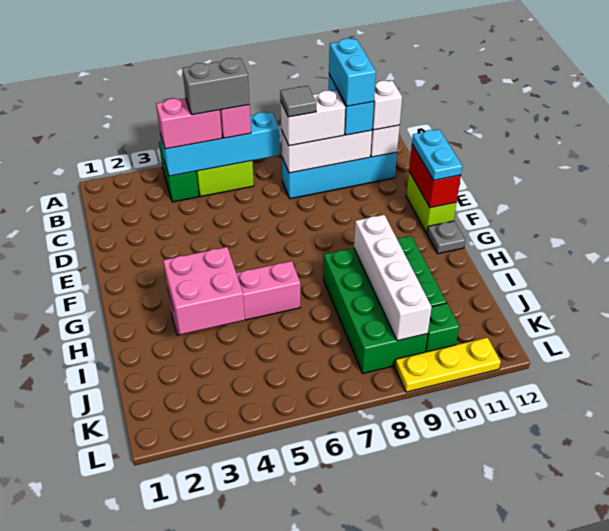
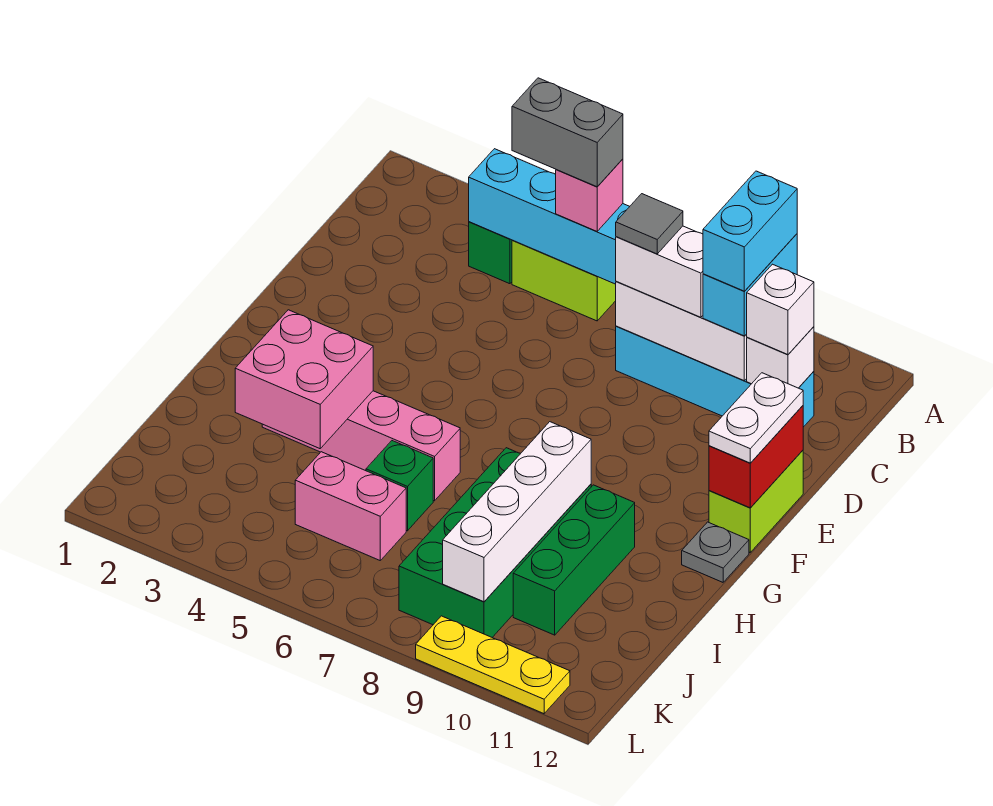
pink brick B4:B5 level 3 -> pink brick J5:J6 level 1
cyan plate E12:F12 level 3 -> white plate E12:F12 level 3
green brick K10 level 1 -> green brick I6 level 1

